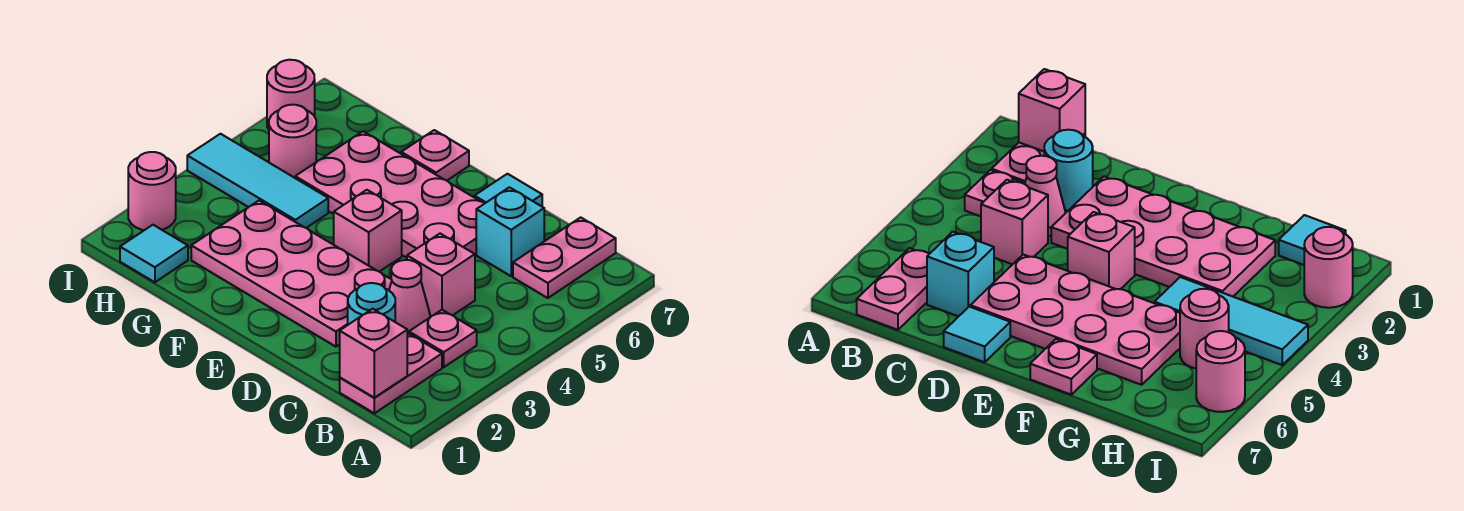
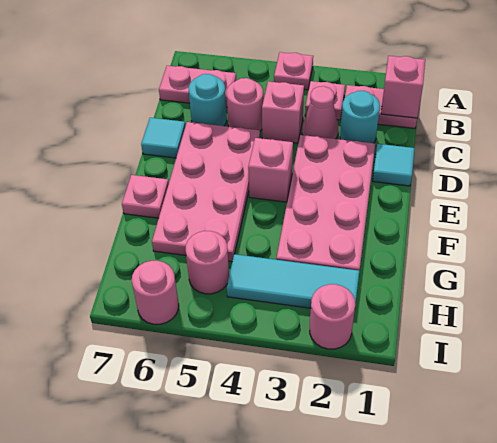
none -> pink plate A4 level 1
none -> pink round brick C5 level 1
cyan brick C6 level 1 -> cyan round brick C6 level 1
cyan tile G4:I4 level 1 -> cyan tile H2:H4 level 1
cyan tile H1 level 1 -> cyan tile D1 level 1

